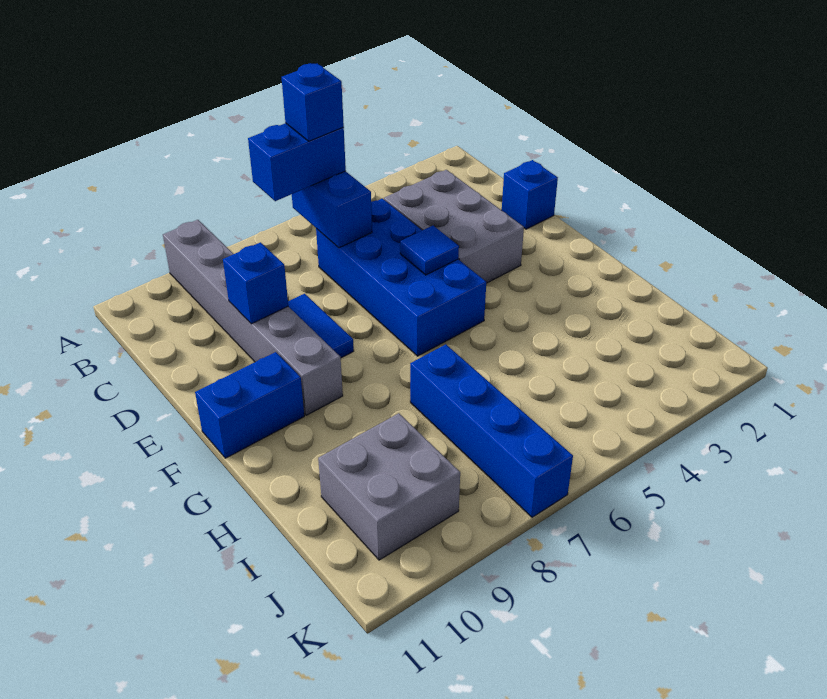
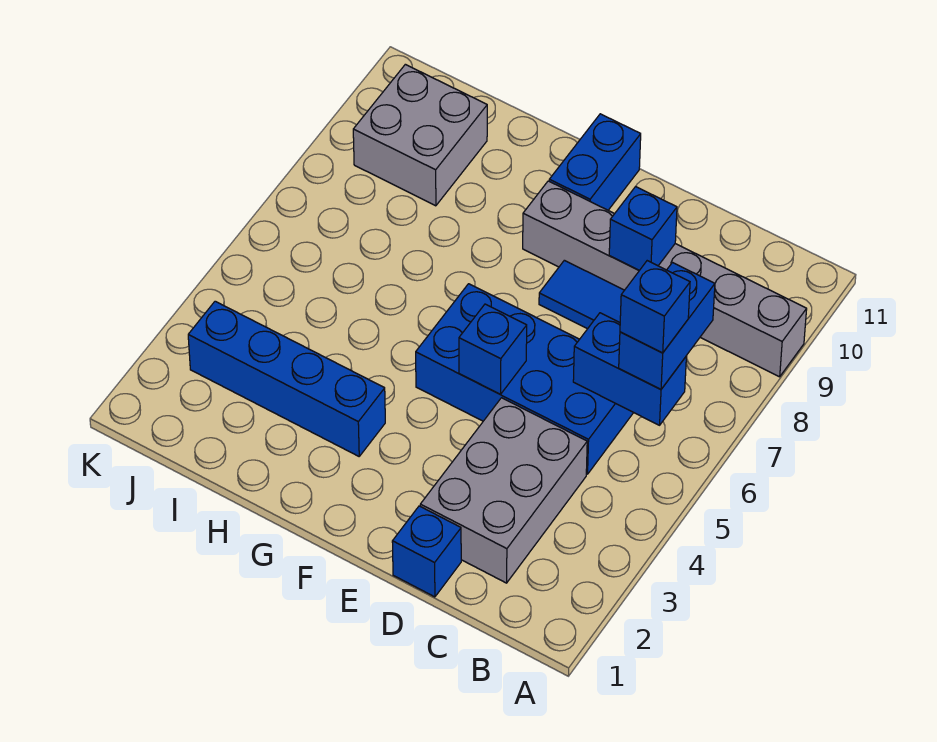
grey brick C3:E4 level 1 -> grey brick C2:D4 level 1
blue tile E5 level 2 -> blue brick E5 level 2
blue brick H7:K7 level 1 -> blue brick G3:J3 level 1

